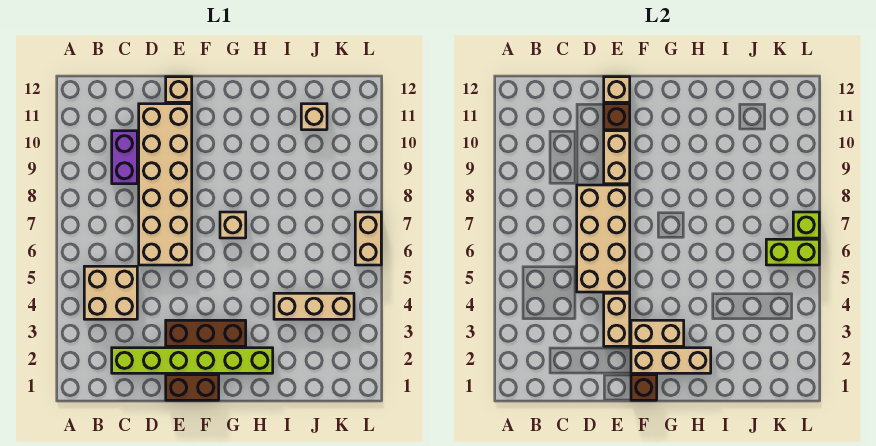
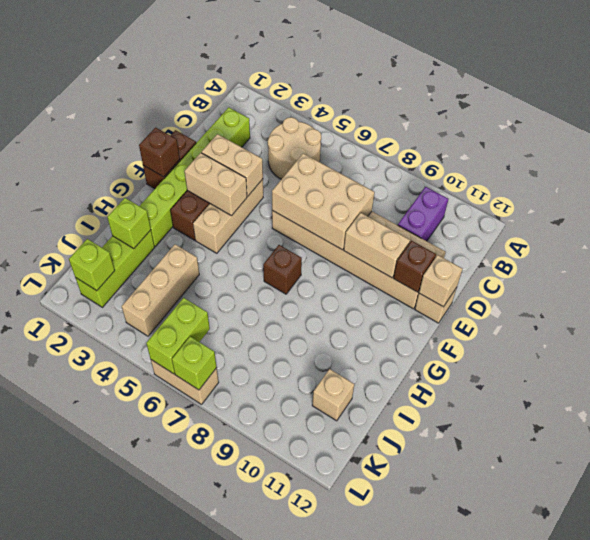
tan brick B4:C5 level 1 -> tan round brick B4:C5 level 1
purple brick C9:C10 level 1 -> purple brick B10:C10 level 1
tan brick D5:E8 level 2 -> tan brick D6:E8 level 2
tan brick F2:H2 level 2 -> tan brick E4:G4 level 1
tan brick F3:G3 level 2 -> tan brick F3:F4 level 2
tan brick G7 level 1 -> brown brick G7 level 1
none -> lime brick I2:K2 level 1
none -> lime brick I2 level 2
none -> lime brick K2 level 2

